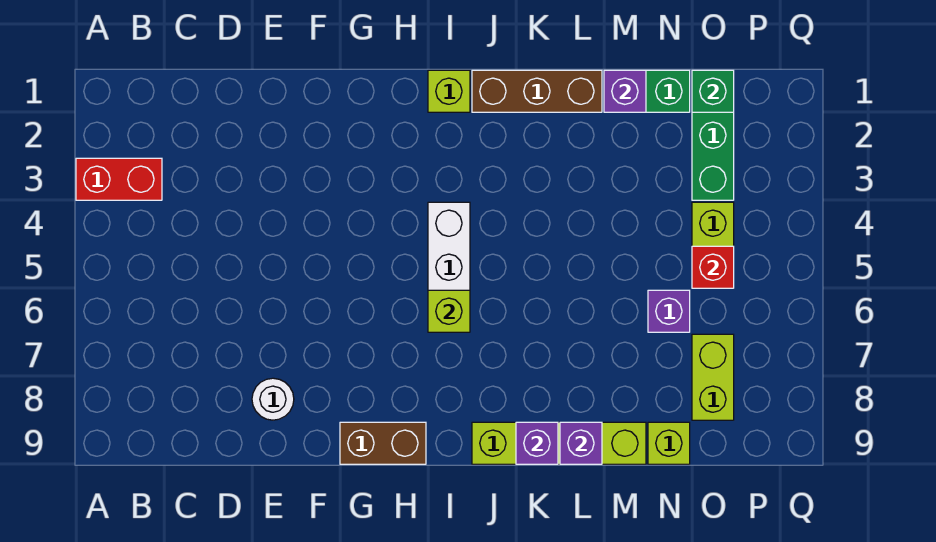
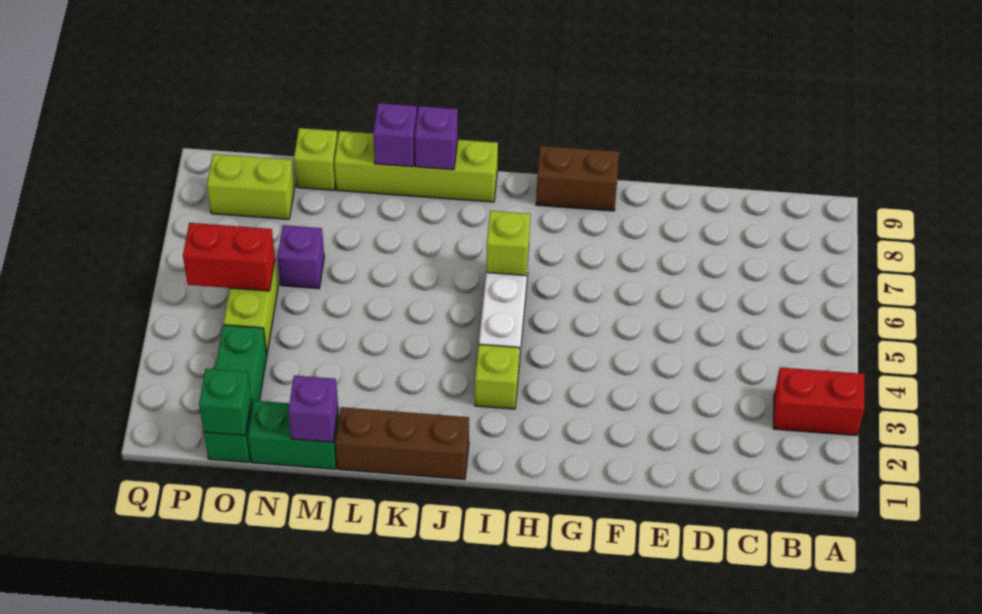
white round brick E8 level 1 -> none
lime brick I1 level 1 -> lime brick I3 level 1
red brick O5 level 2 -> red brick O5:P5 level 2
lime brick O7:O8 level 1 -> lime brick O8:P8 level 1

